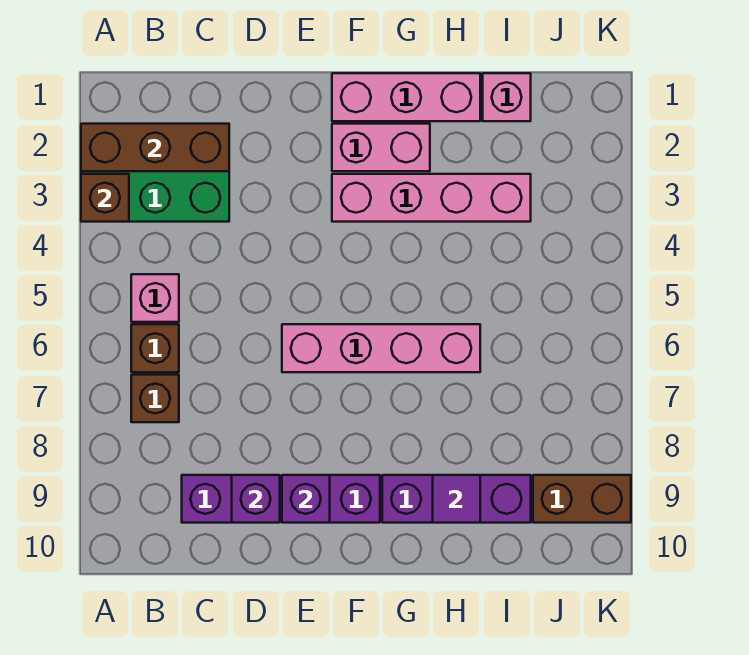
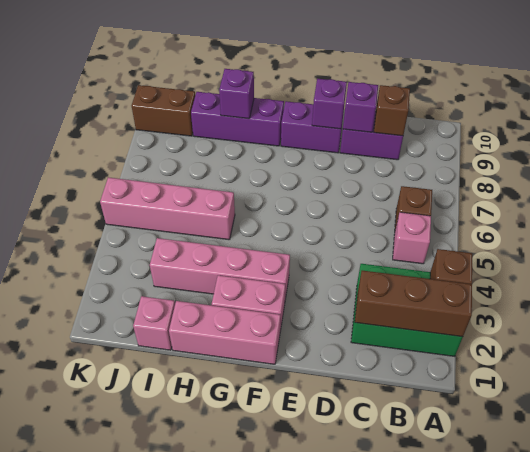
brown brick B7 level 1 -> brown brick C9 level 2
pink brick E6:H6 level 1 -> pink brick H5:K5 level 1
purple tile H9 level 2 -> purple brick H9 level 2

